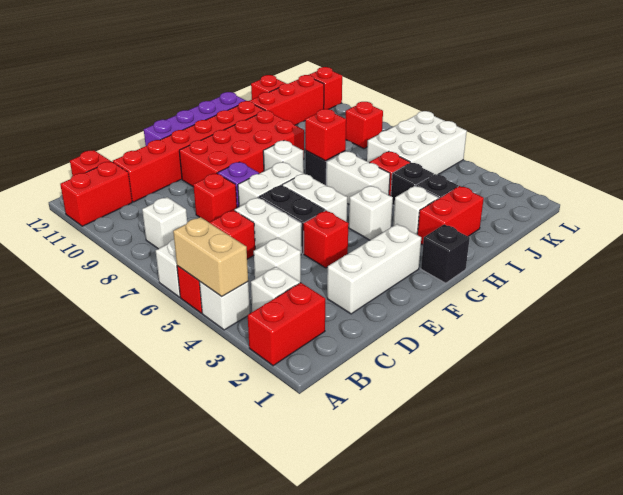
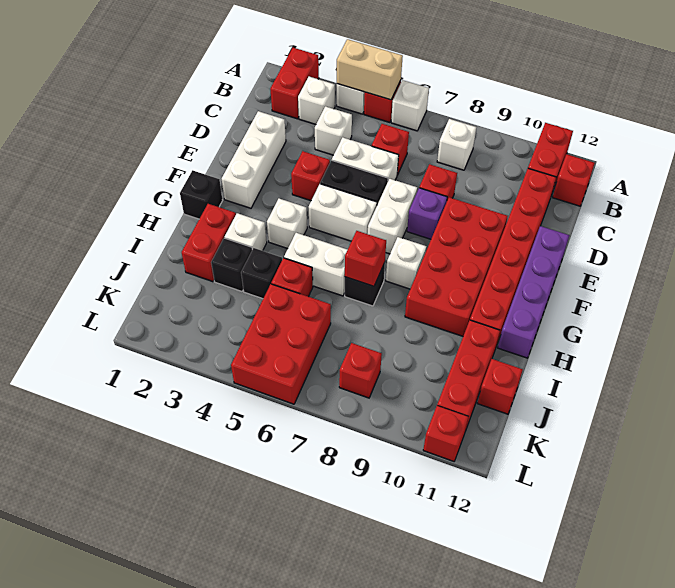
white brick J5:L6 level 1 -> red brick J5:L6 level 1

